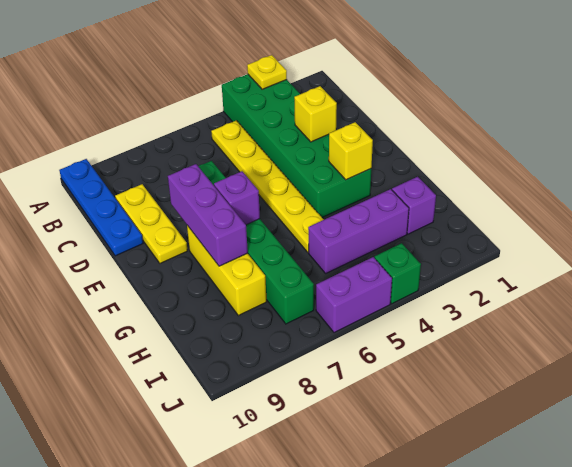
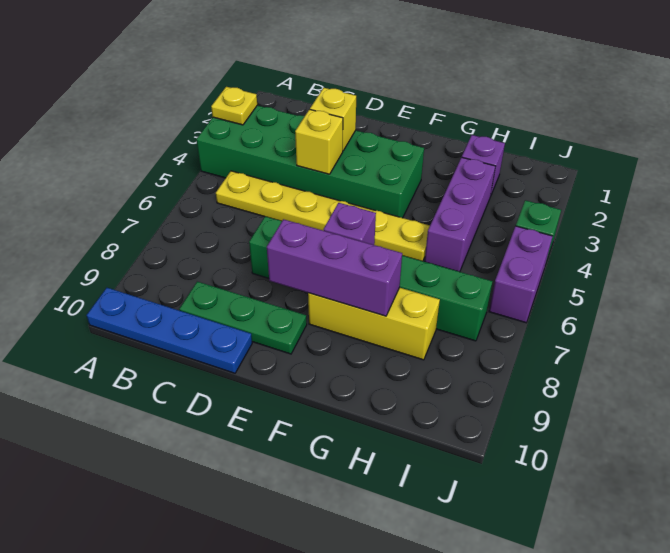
yellow plate C9:E9 level 1 -> green plate C9:E9 level 1
yellow brick F3 level 2 -> yellow brick D4 level 2

